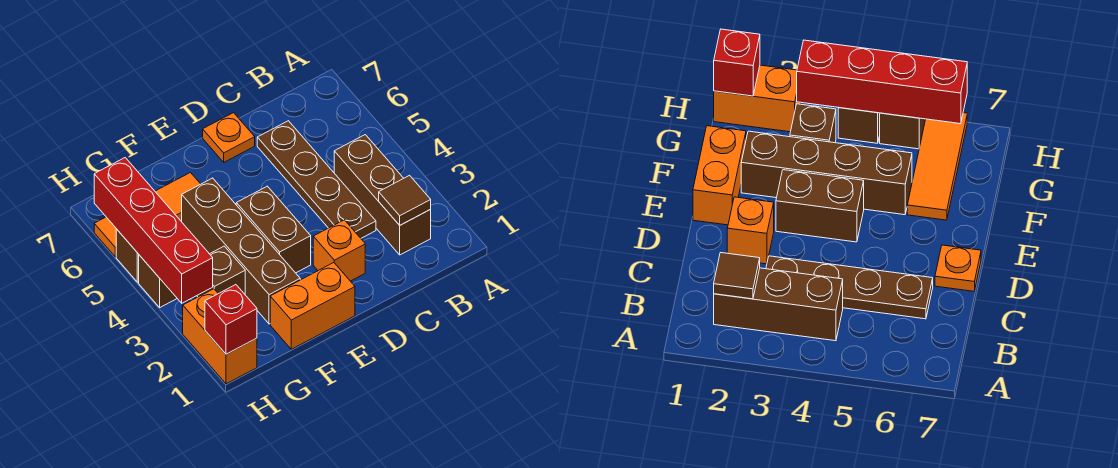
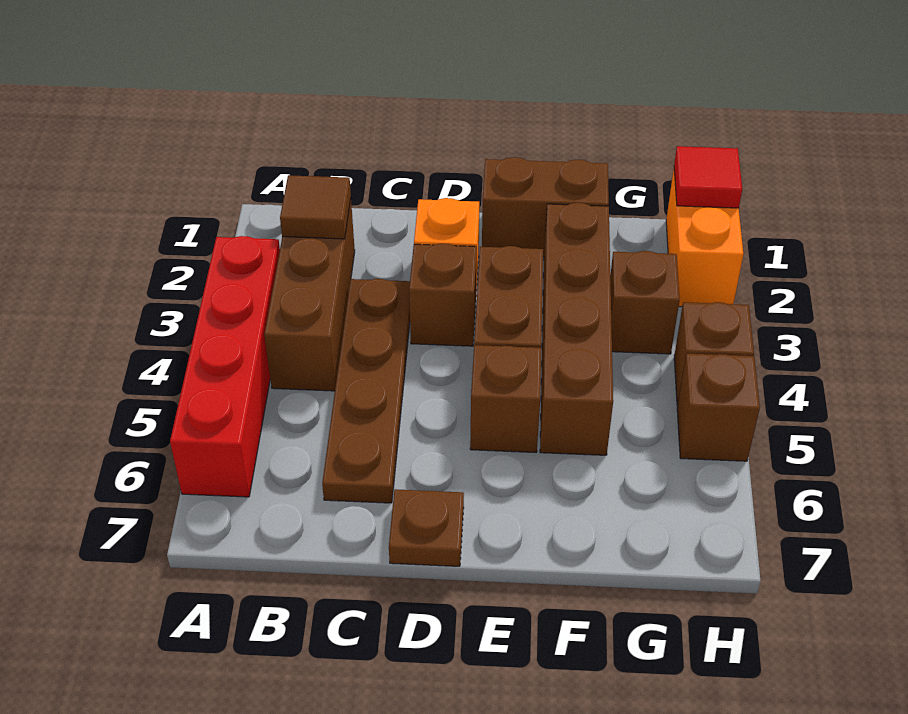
none -> brown brick D3 level 1
orange plate D7 level 1 -> brown plate D7 level 1
orange brick E1:F1 level 1 -> brown brick E1:F1 level 1
none -> brown brick E5 level 1
orange tile F6:H6 level 1 -> none
red brick H1 level 2 -> red tile H1 level 2
red brick H3:H6 level 2 -> red brick A3:A6 level 1

